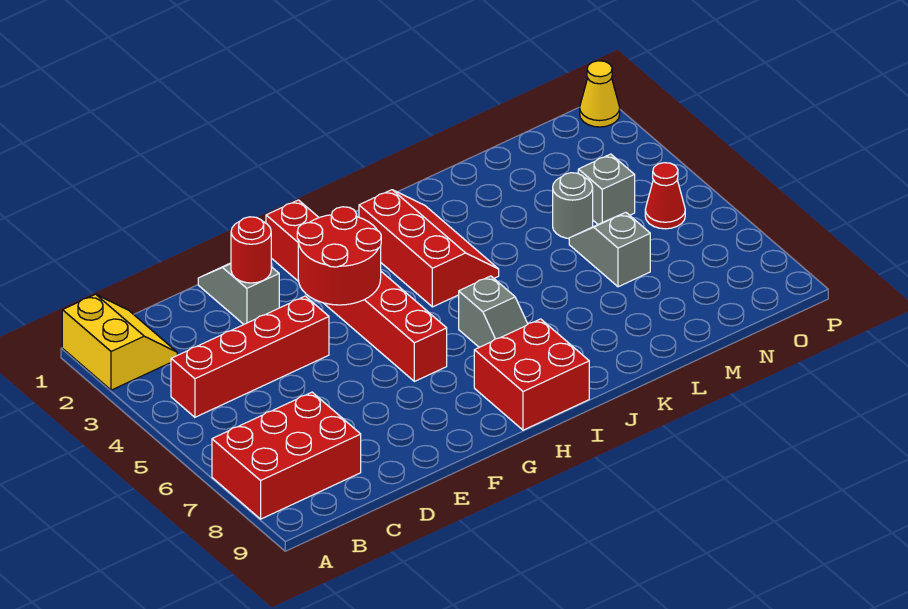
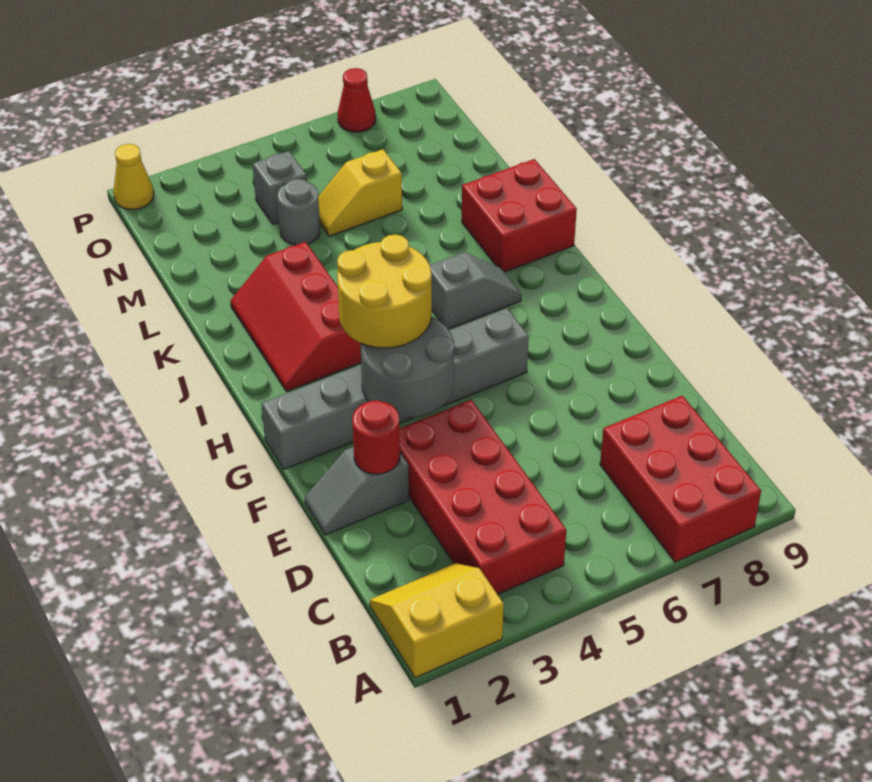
red brick B4:E4 level 1 -> red brick B3:E4 level 1
red round brick F3:G4 level 2 -> grey round brick F3:G4 level 2
red brick G1:G6 level 1 -> grey brick G1:G6 level 1
none -> yellow round brick G3:H4 level 3
red brick H8:I9 level 1 -> red brick J8:K9 level 1
red slope I2:J4 level 1 top I -> red slope I2:K3 level 1 top 3
grey slope M5:M6 level 1 top 6 -> yellow slope M5:M6 level 1 top 6
red cone O5 level 1 -> red cone P7 level 1

